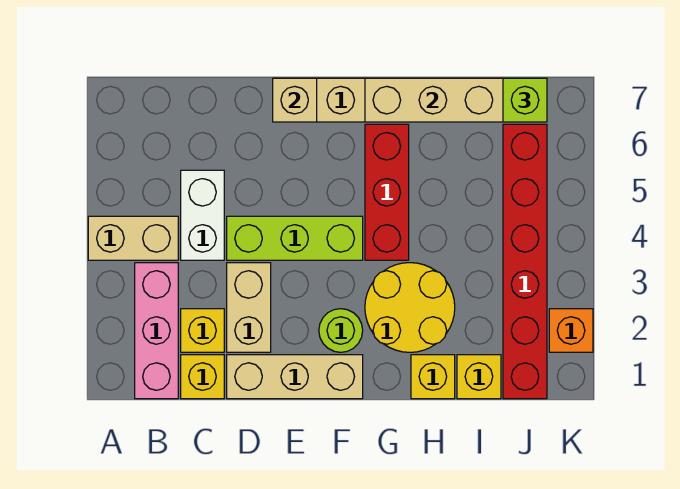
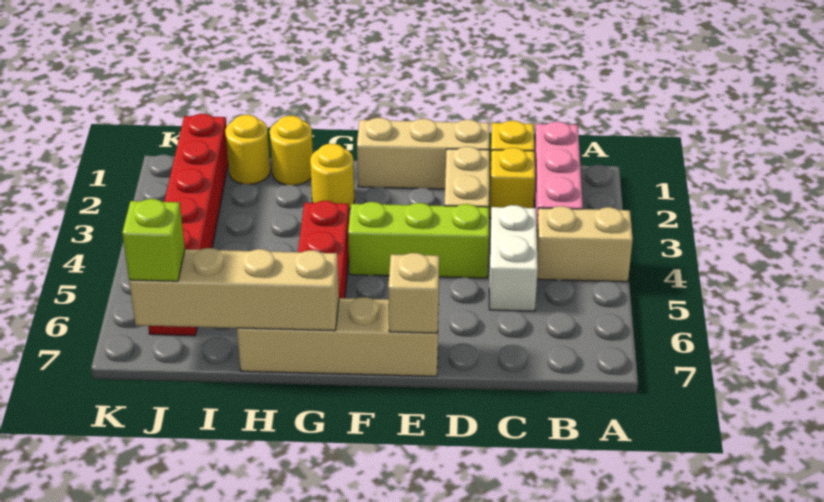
lime round brick F2 level 1 -> none
yellow round brick G2:H3 level 1 -> yellow round brick G2 level 1
yellow brick H1 level 1 -> yellow round brick H1 level 1
yellow brick I1 level 1 -> yellow round brick I1 level 1
orange brick K2 level 1 -> none

